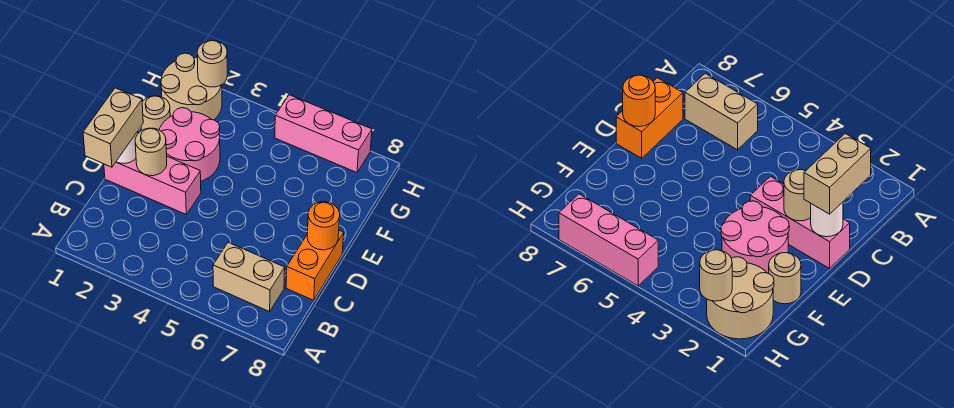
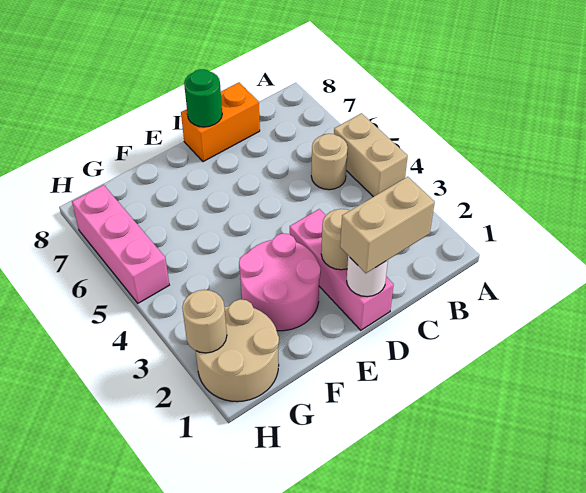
tan brick B6:B7 level 1 -> tan brick A4:A5 level 1
orange round brick D8 level 2 -> green round brick D8 level 2
tan round brick F1 level 1 -> tan round brick B5 level 1

